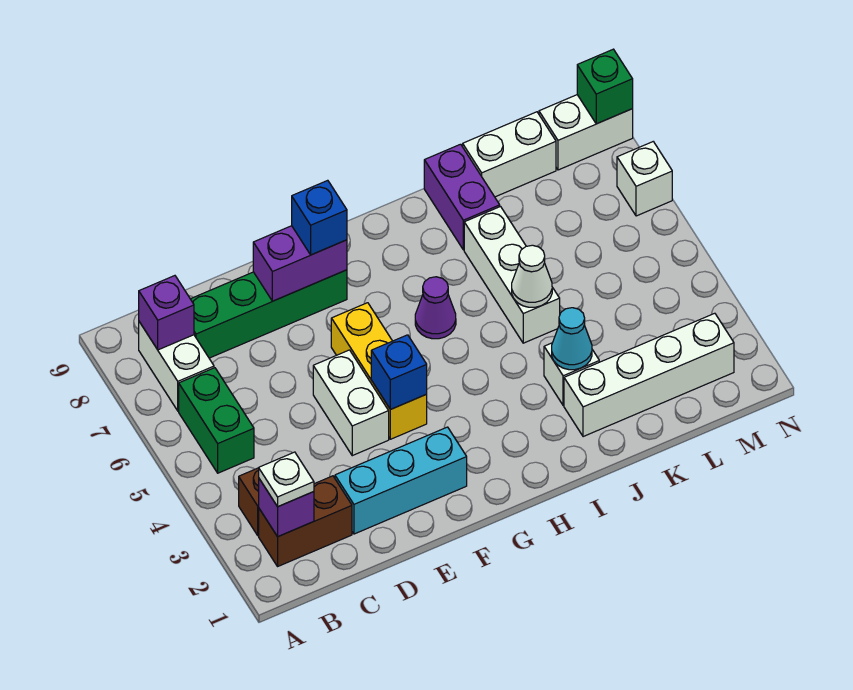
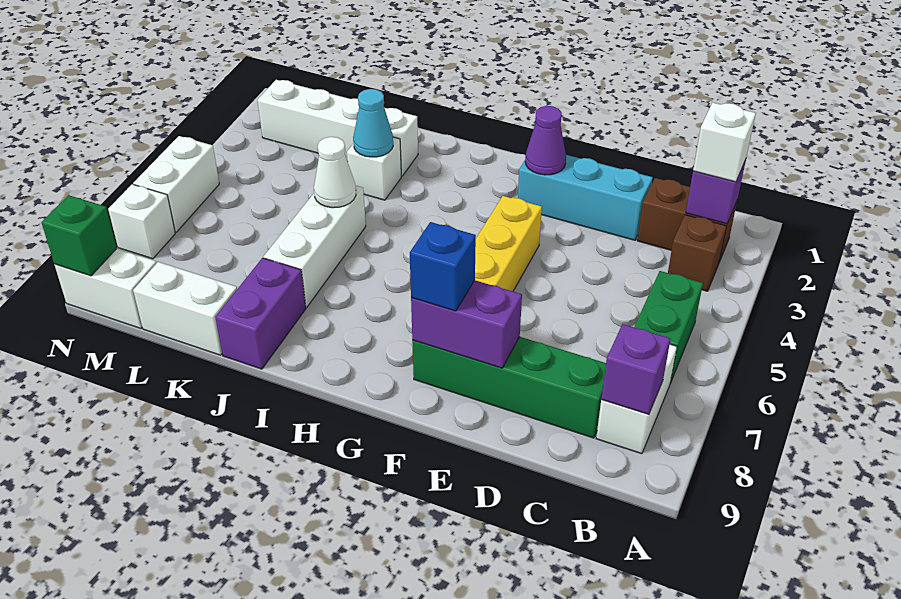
white plate B2 level 3 -> white brick B2 level 3
white brick E4:E5 level 1 -> white brick N5:N6 level 1
blue brick F4 level 2 -> none
purple cone H6 level 1 -> purple cone F2 level 2

